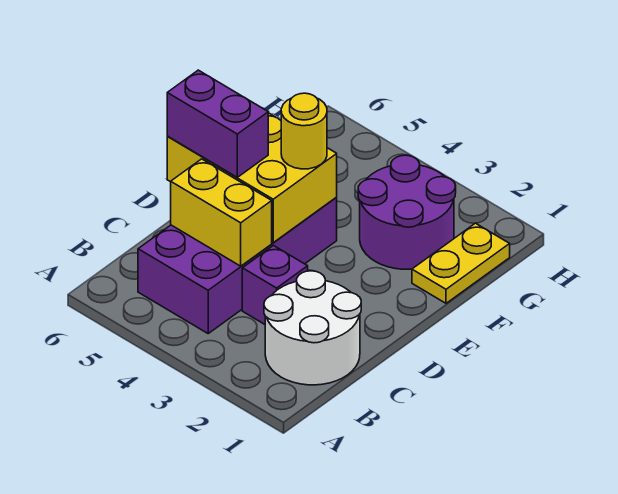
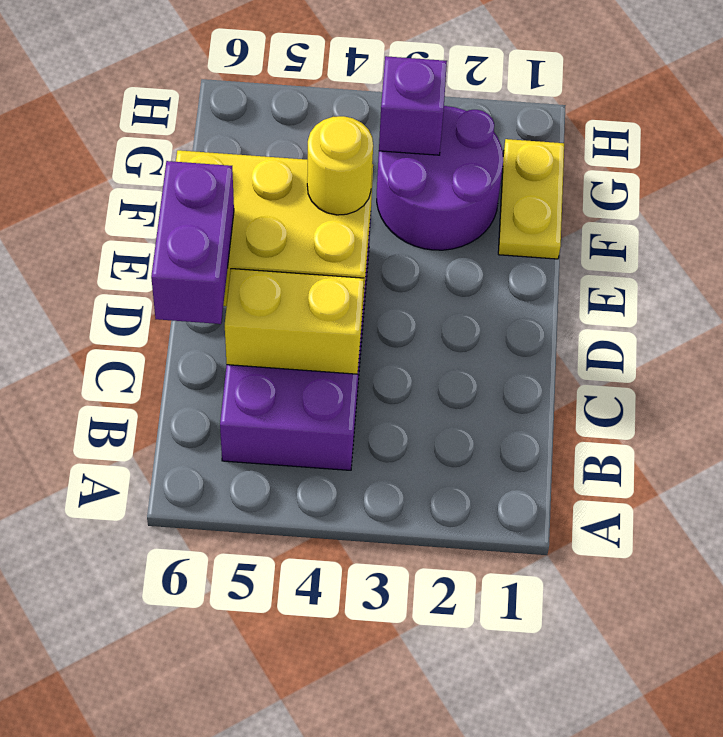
white round brick B1:C2 level 1 -> none
purple brick C3 level 1 -> purple brick G3 level 2
purple brick D5:D6 level 3 -> purple brick C6:D6 level 3

